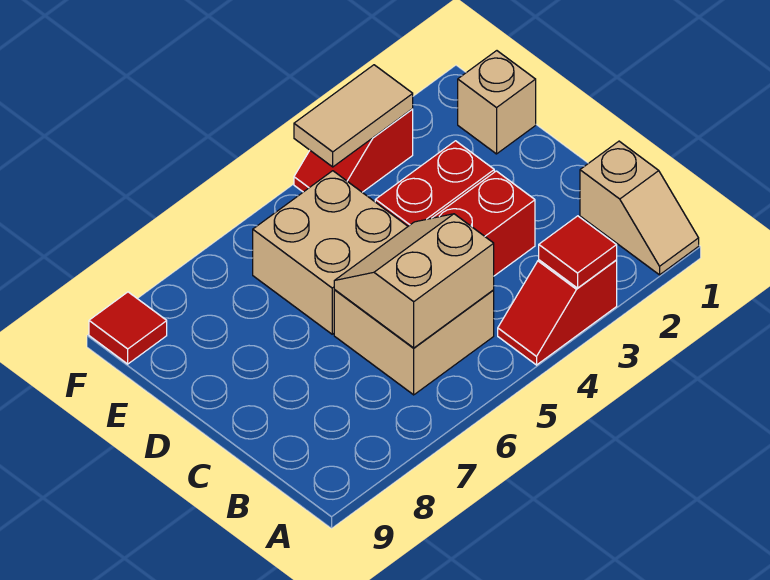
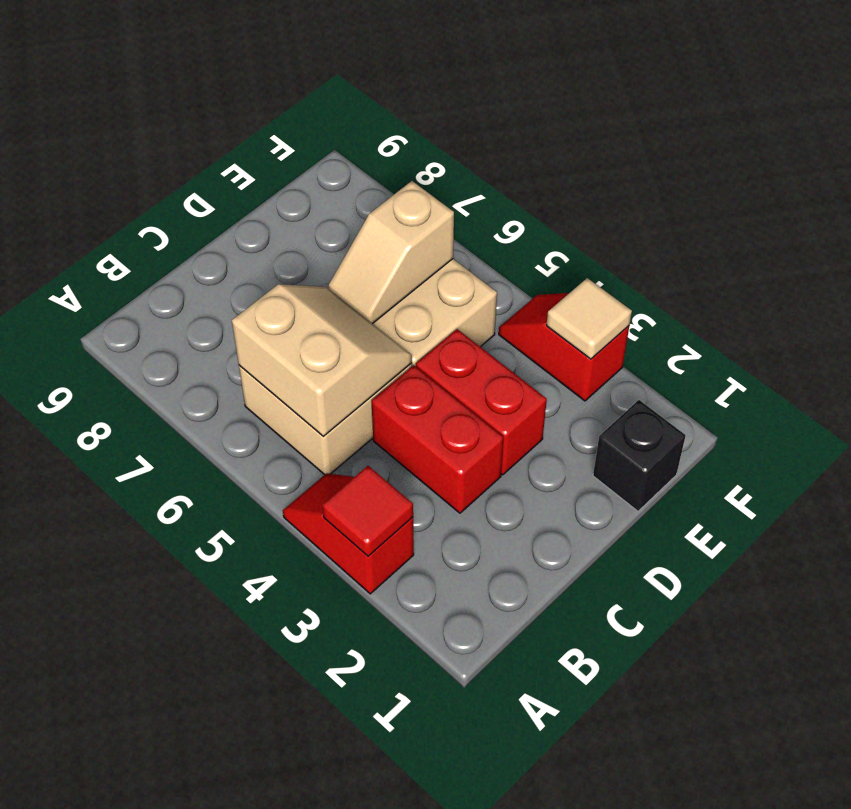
tan slope A1:B1 level 1 top B -> tan slope D6:E6 level 2 top E
tan brick E1 level 1 -> black brick E1 level 1
tan tile F3:F4 level 2 -> tan tile F3 level 2
red tile F9 level 1 -> none

